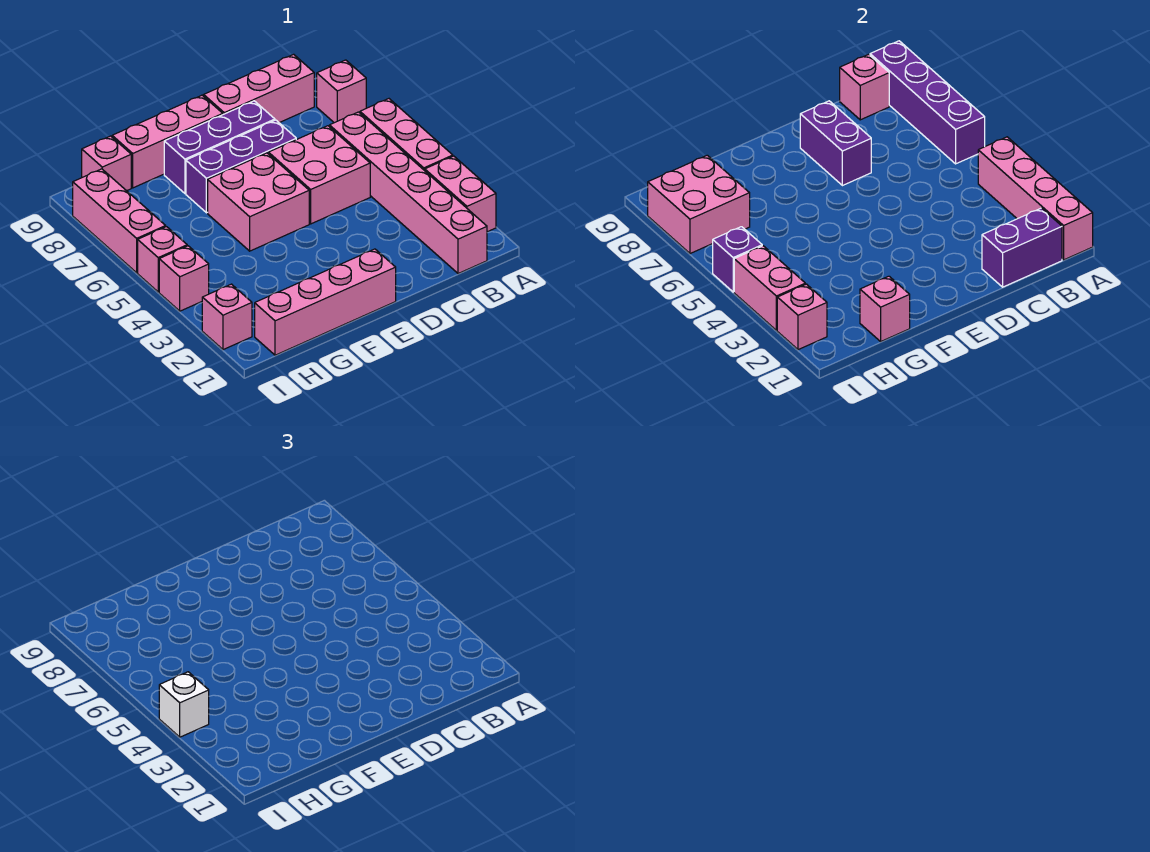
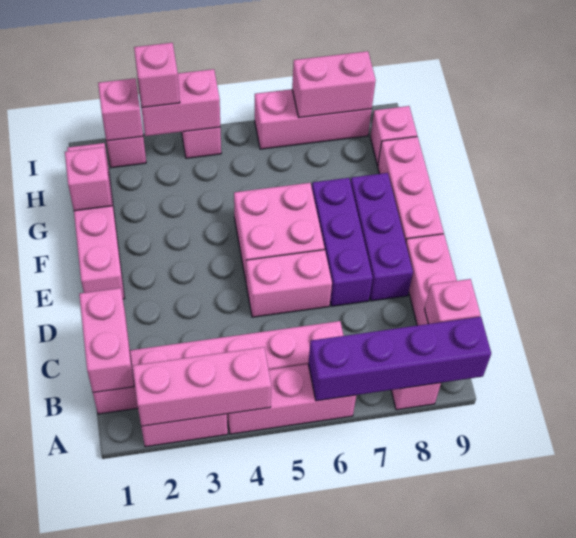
pink brick A1:A4 level 2 -> pink brick A2:A4 level 2
purple brick B1:C1 level 2 -> pink brick B1:C1 level 2
pink brick C5:D6 level 1 -> pink brick D5:D6 level 1
purple brick D7:D8 level 2 -> none
pink brick H7:I8 level 2 -> pink brick I7:I8 level 2
white brick I4 level 3 -> none
pink brick I5 level 1 -> pink brick I3 level 3
purple brick I5 level 2 -> none

